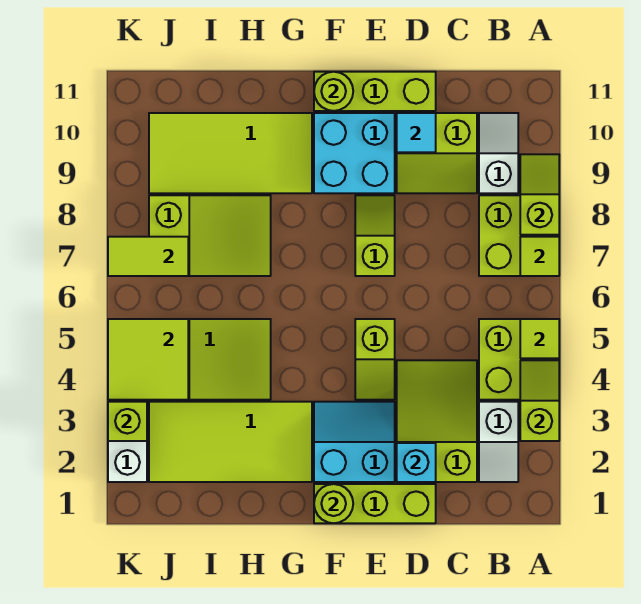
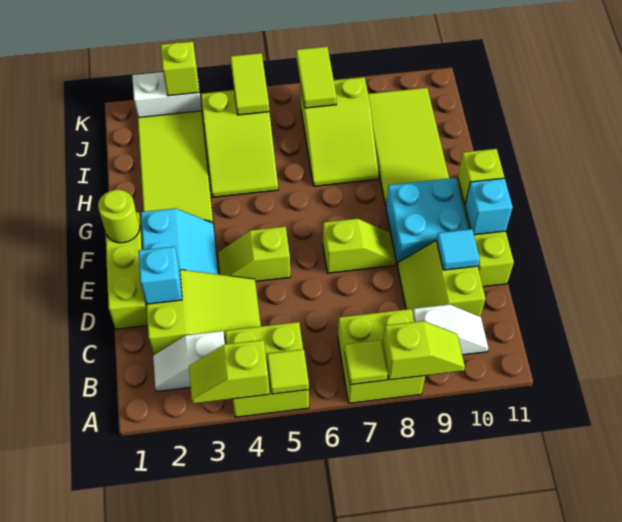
lime slope A3:A4 level 2 top 3 -> lime slope A3:A4 level 2 top 4
none -> cyan brick E11 level 2
lime round brick F11 level 2 -> lime brick F11 level 2
lime tile J4:K5 level 2 -> lime tile J5:K5 level 2

